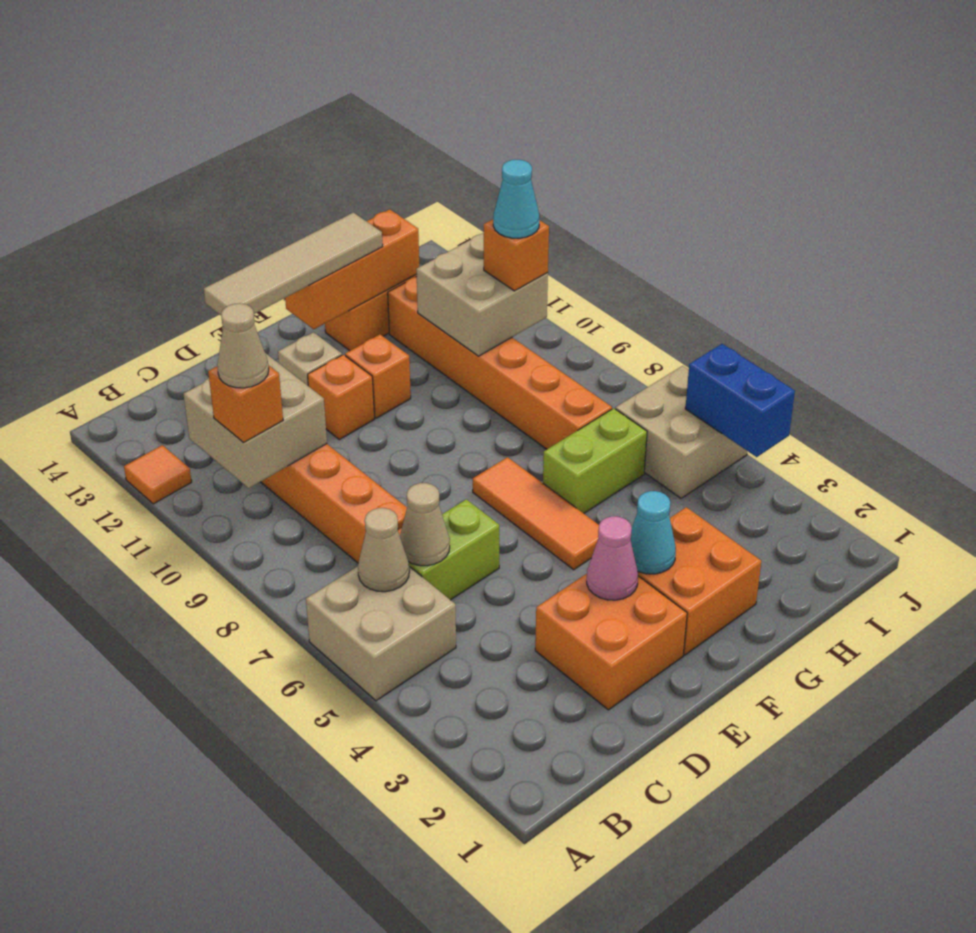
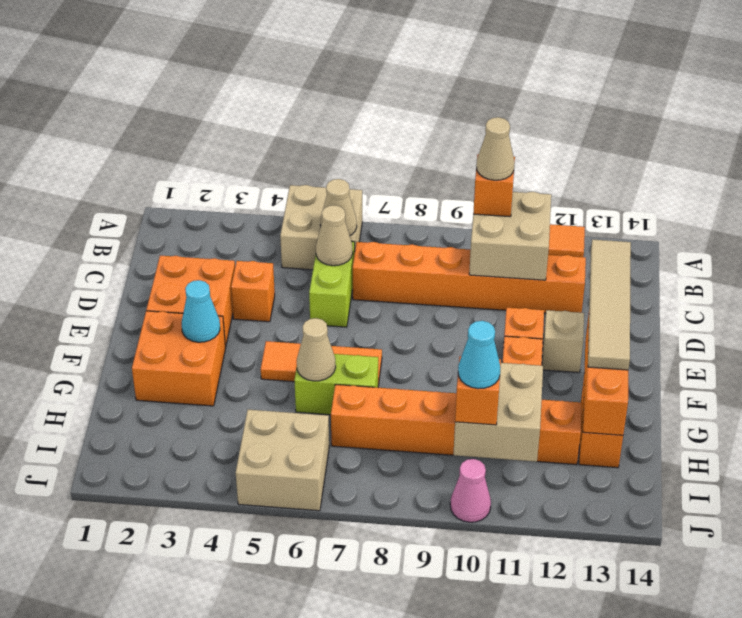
none -> orange brick D4 level 1
pink cone E3 level 2 -> pink cone J10 level 1
lime brick G6:H6 level 1 -> lime brick G6:G7 level 1
none -> tan cone G6 level 2
blue brick J4:J5 level 2 -> none

